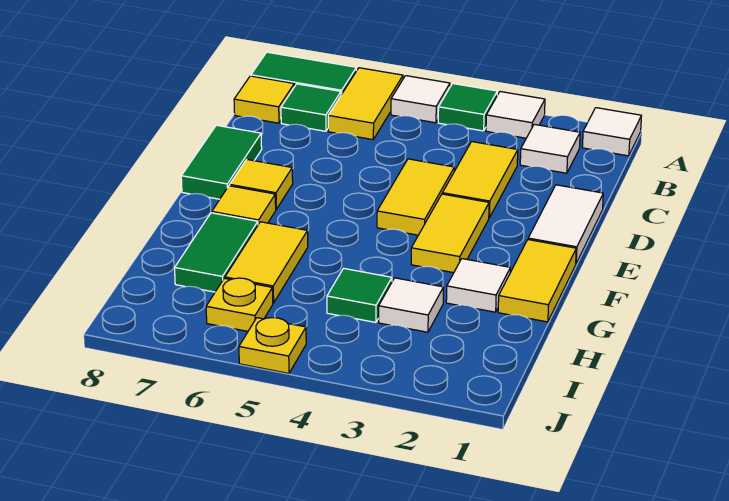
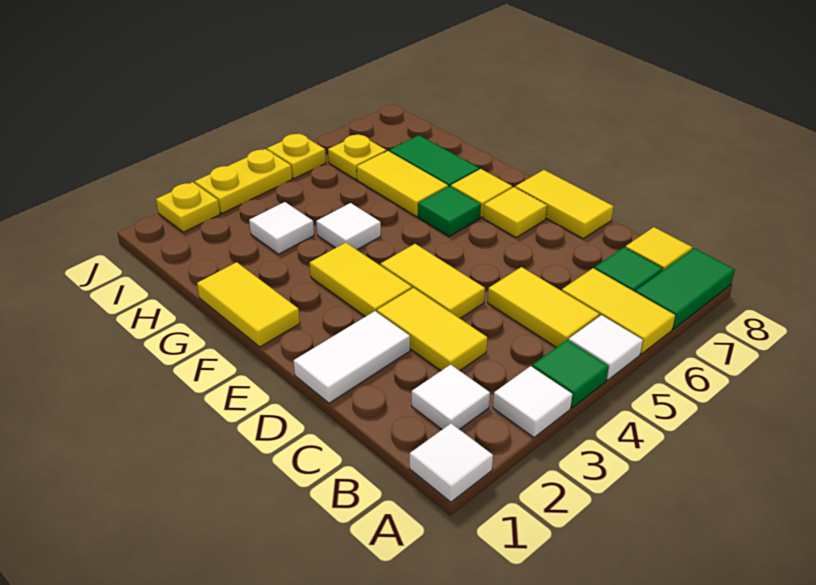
none -> yellow tile B5:C5 level 1
white tile D1:E1 level 1 -> white tile D1:D2 level 1
green tile D8:E8 level 1 -> yellow tile D8:E8 level 1
white tile G2 level 1 -> white tile G4 level 1
green tile H4 level 1 -> green tile F6 level 1
none -> yellow plate J2 level 1
none -> yellow plate J3:J4 level 1

